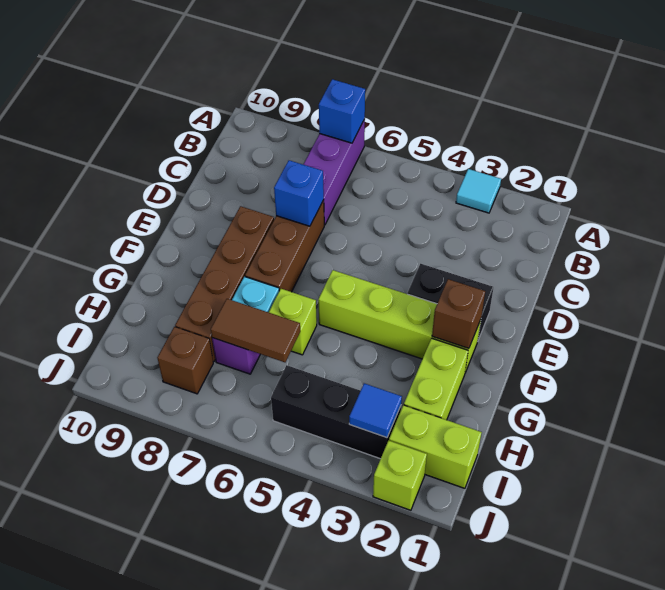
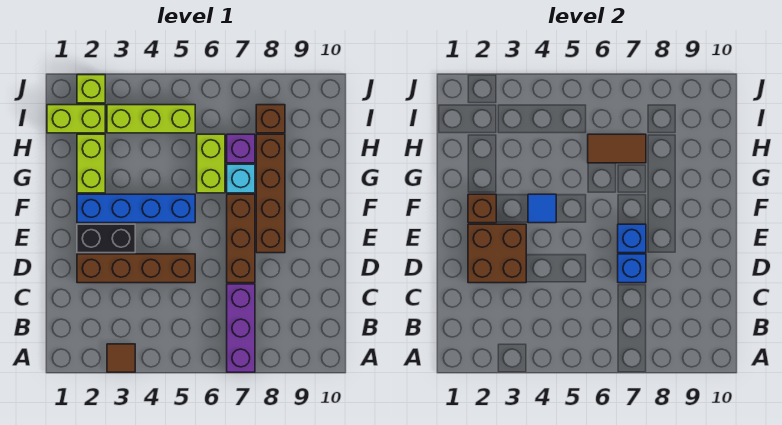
cyan tile A3 level 1 -> brown tile A3 level 1
blue brick A7 level 2 -> blue brick E7 level 2
none -> brown brick D2:D5 level 1
none -> brown brick D2:E3 level 2
lime brick F2:F5 level 1 -> blue brick F2:F5 level 1
lime brick G6 level 1 -> lime brick G6:H6 level 1
black brick I3:I5 level 1 -> lime brick I3:I5 level 1
blue tile I3 level 2 -> blue tile F4 level 2

